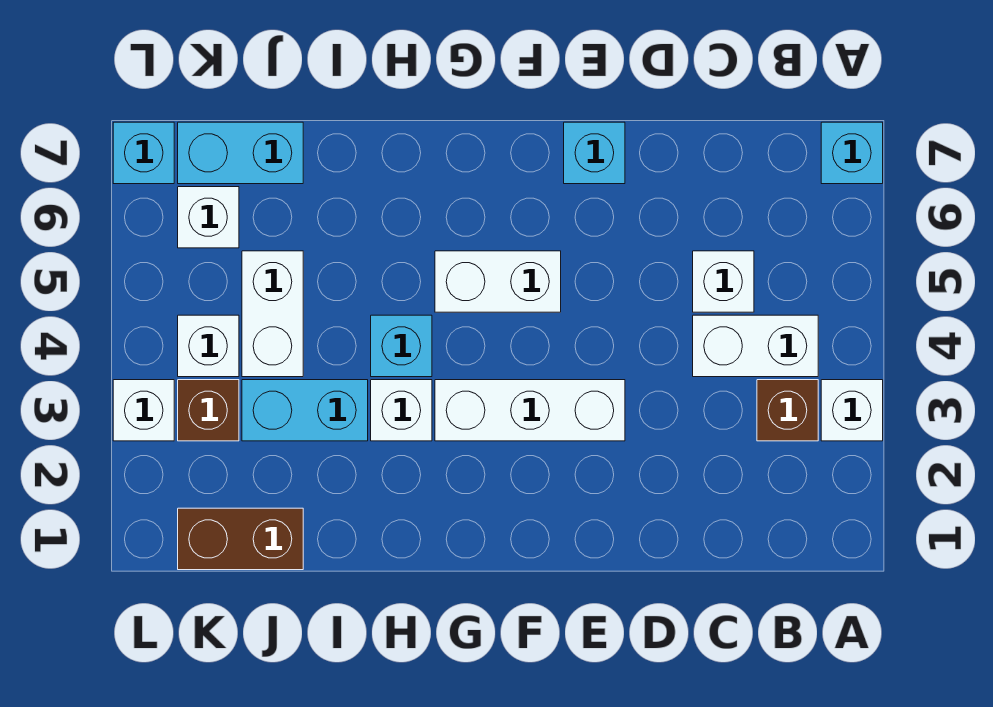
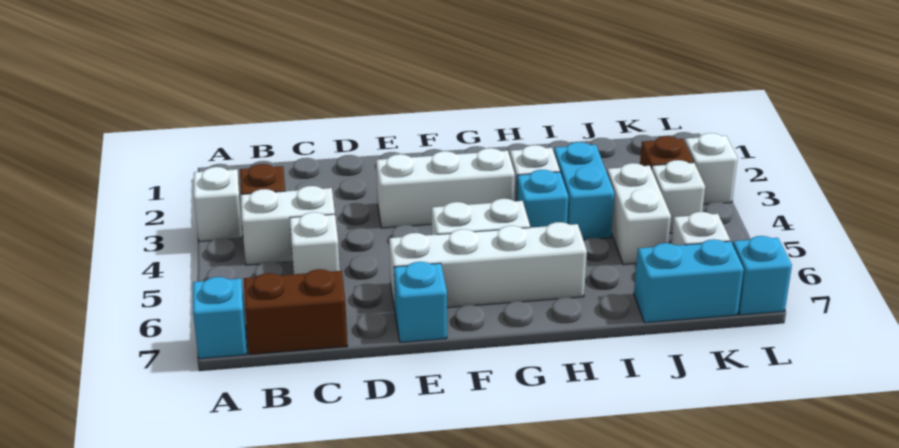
none -> white brick E6:H6 level 1
cyan brick I3:J3 level 1 -> cyan brick I3:I4 level 1
brown brick J1:K1 level 1 -> brown brick B7:C7 level 1

